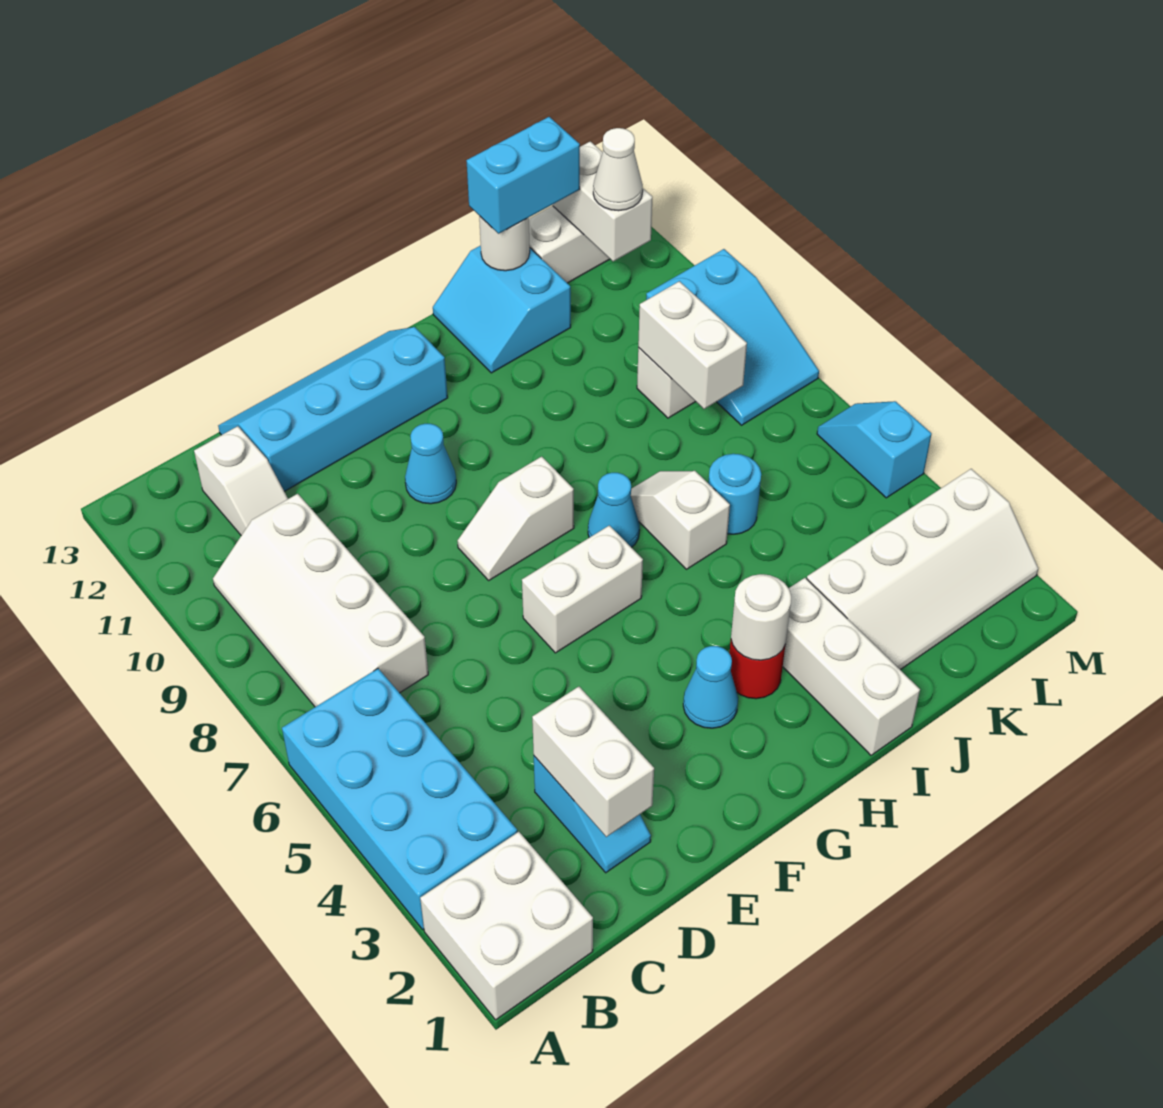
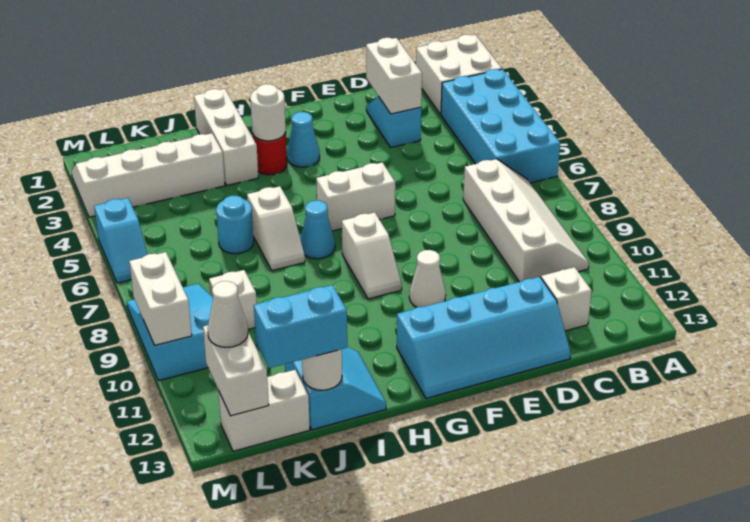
white slope F8:G8 level 1 top G -> white slope G8:G9 level 1 top 8
cyan cone F10 level 1 -> white cone F10 level 1
white brick K8:K9 level 2 -> white brick M9:M10 level 2

